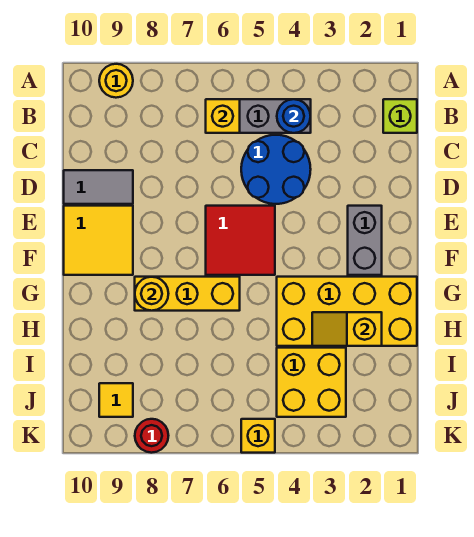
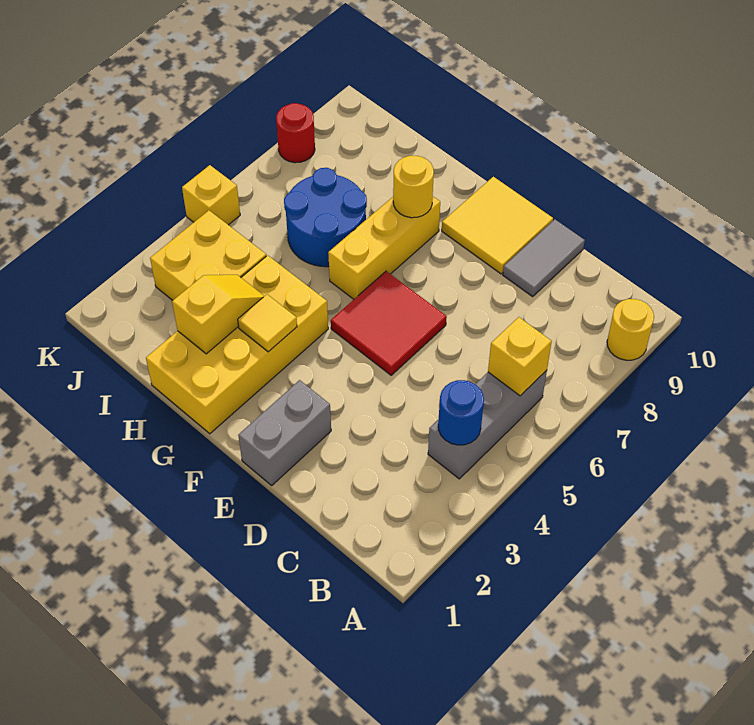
lime brick B1 level 1 -> none
blue round brick C4:D5 level 1 -> blue round brick H6:I7 level 1
grey brick E2:F2 level 1 -> grey brick E1:E2 level 1
yellow tile J9 level 1 -> yellow tile G3 level 2

